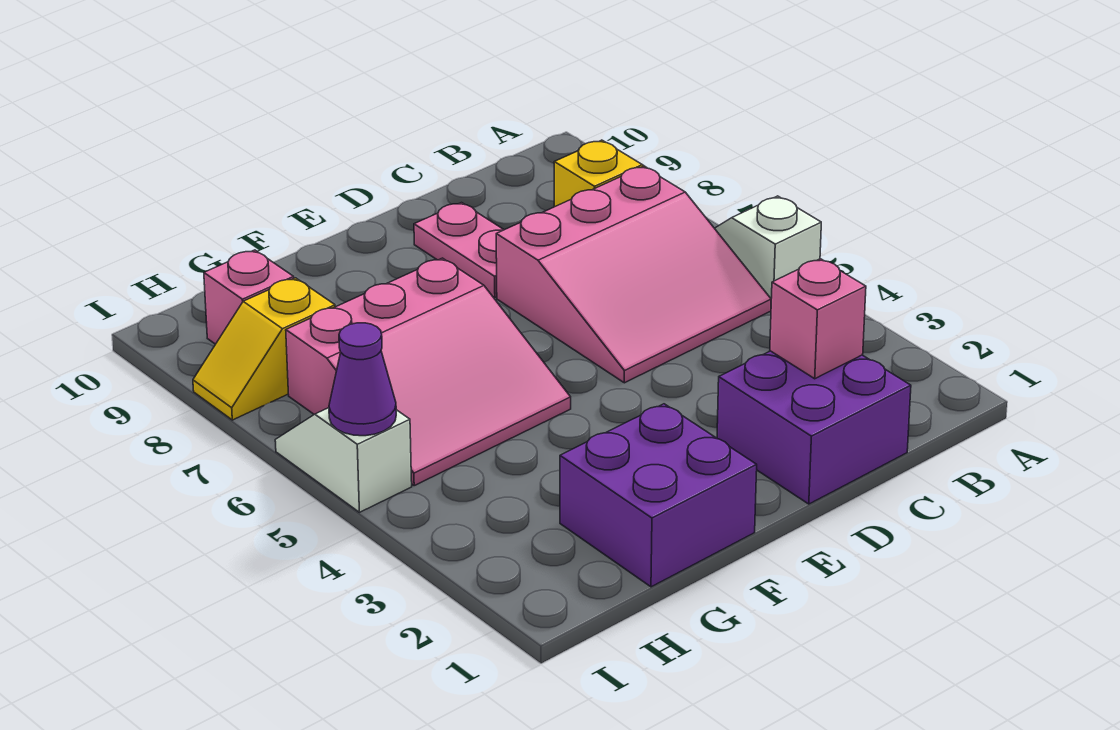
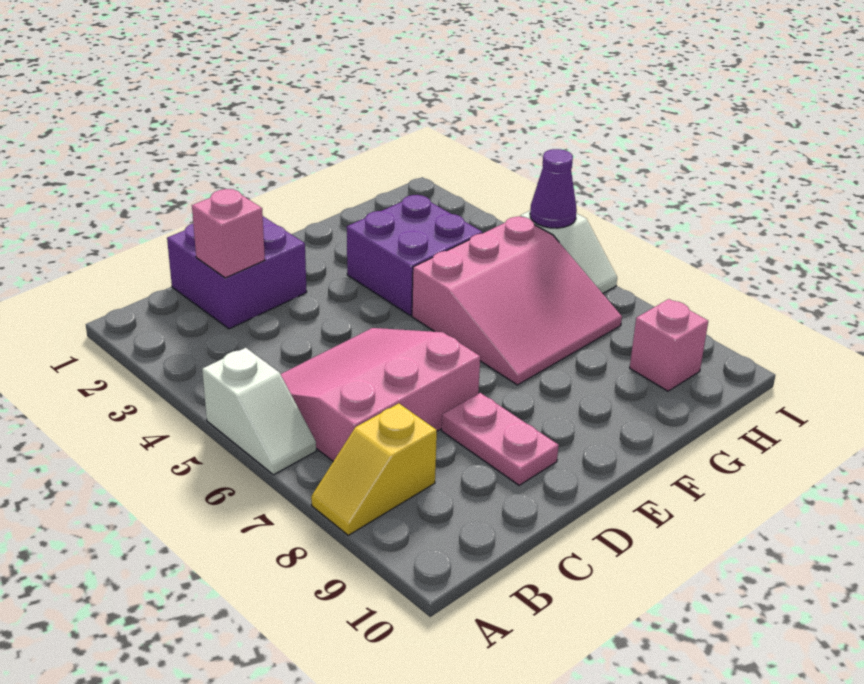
purple brick F1:G2 level 1 -> purple brick F3:G4 level 1
pink slope F5:H7 level 1 top 7 -> pink slope F5:H7 level 1 top 5
yellow slope H8:I8 level 1 top H -> none

